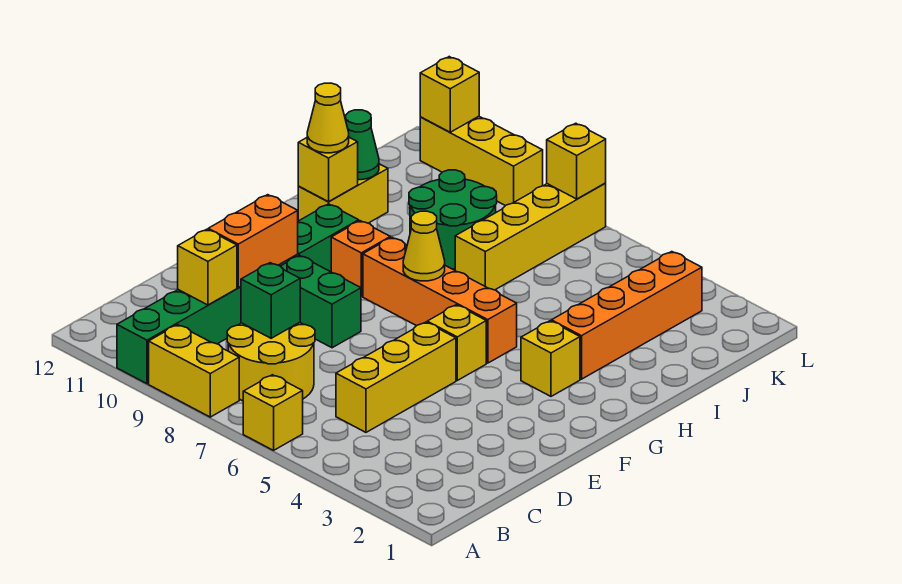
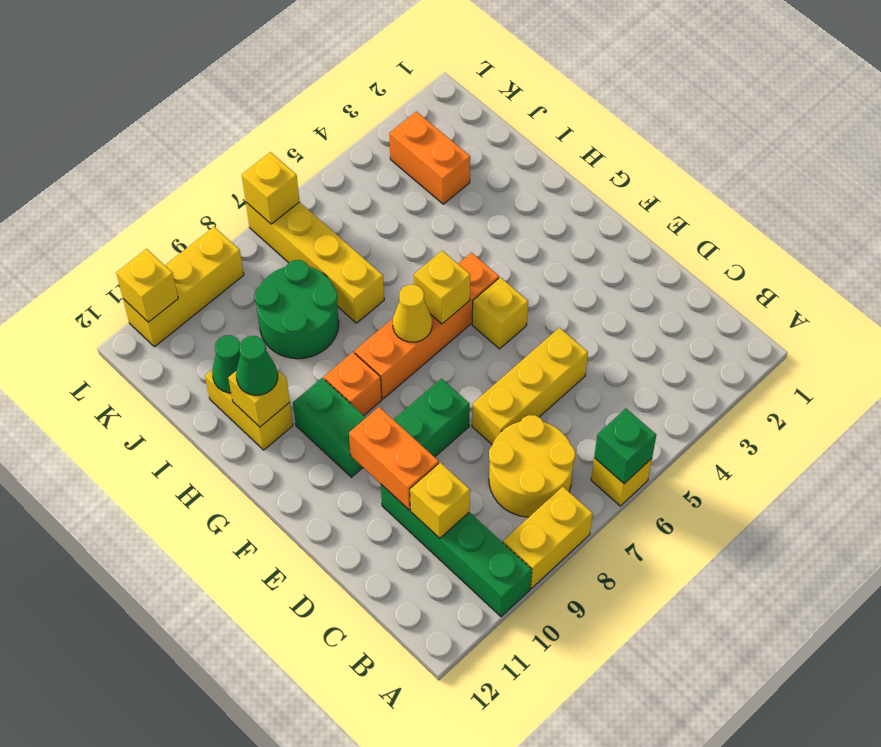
yellow brick C5:E5 level 1 -> yellow brick D5:D7 level 1
green brick C8 level 2 -> green brick A6 level 2
yellow brick G3 level 1 -> yellow brick G6 level 2
orange brick H3:K3 level 1 -> orange brick J3:K3 level 1
yellow cone H11 level 3 -> green cone H11 level 3

